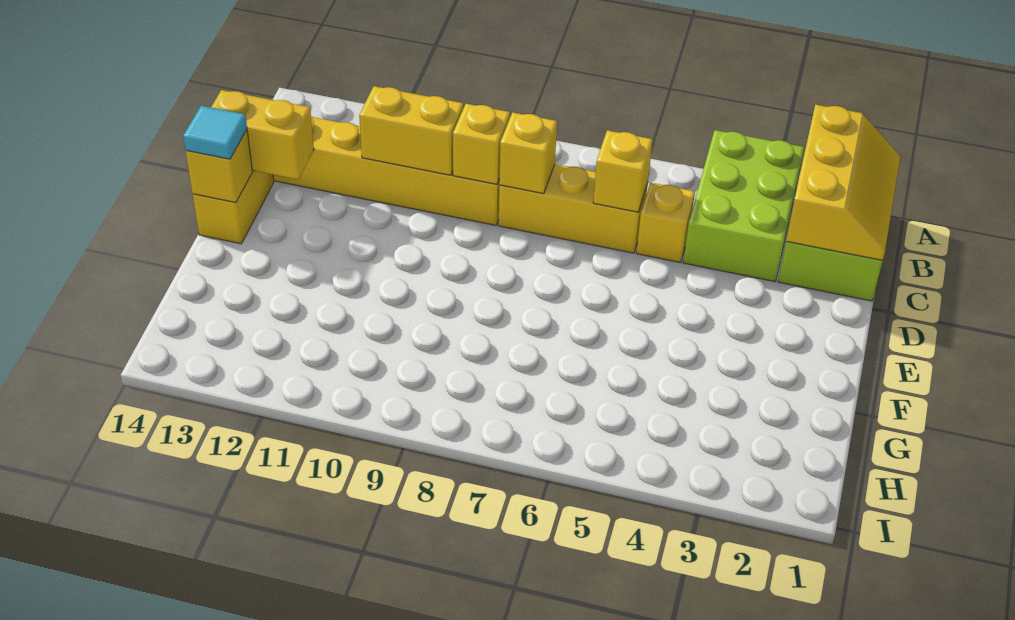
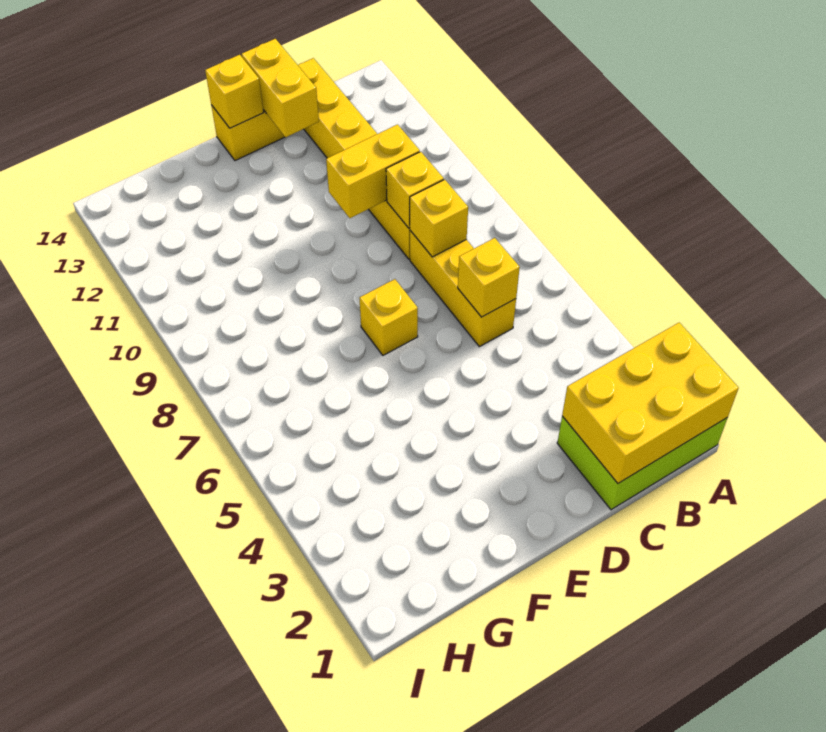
yellow slope A1:C2 level 2 top 2 -> yellow brick A1:C2 level 2
lime brick A3:C4 level 1 -> none
yellow brick C5 level 1 -> yellow brick E7 level 1
yellow brick C10:C11 level 2 -> yellow brick C10:D10 level 2
cyan tile E14 level 3 -> none

